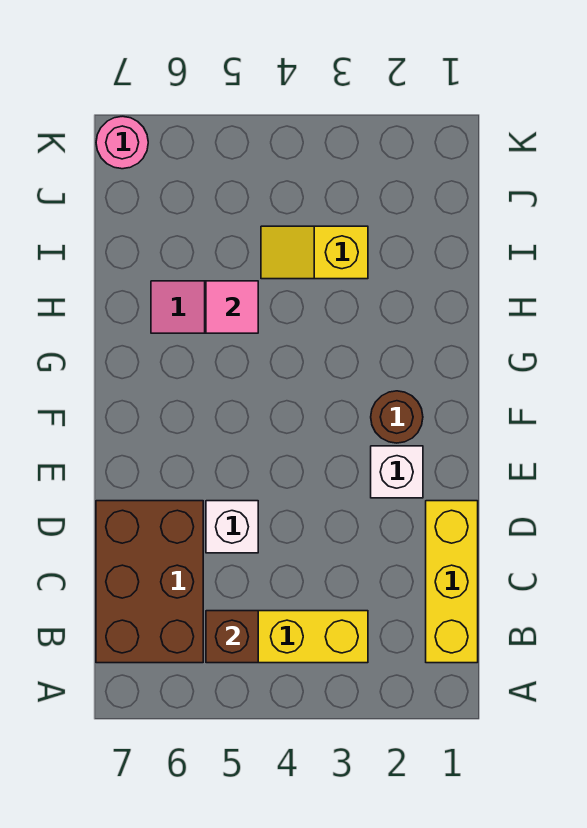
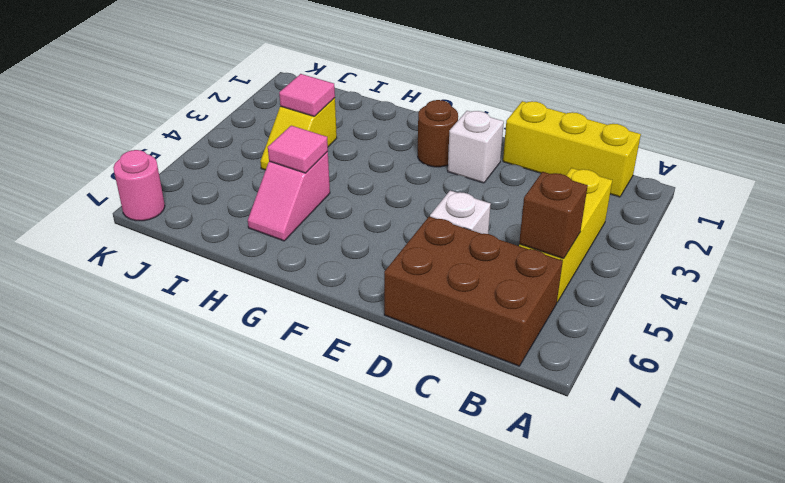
none -> pink tile I3 level 2

